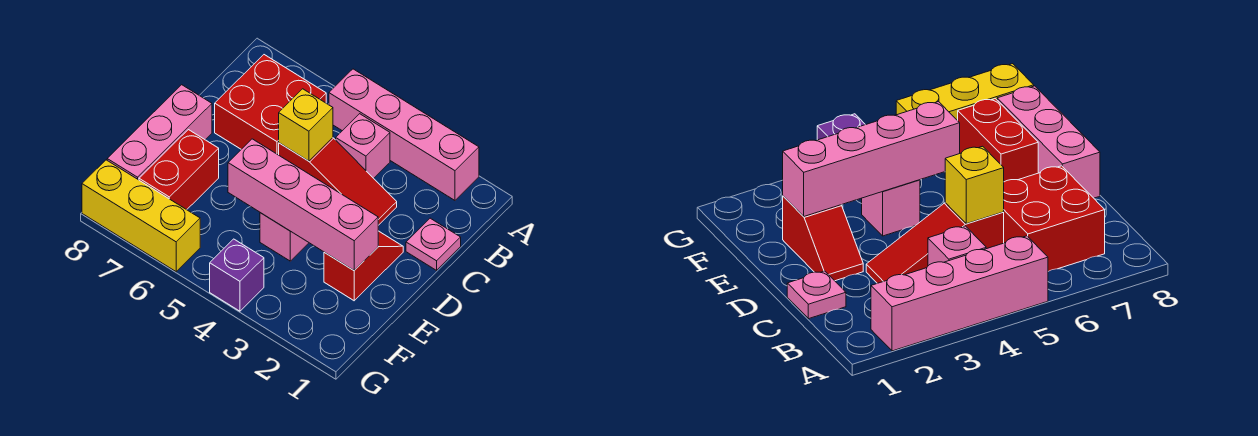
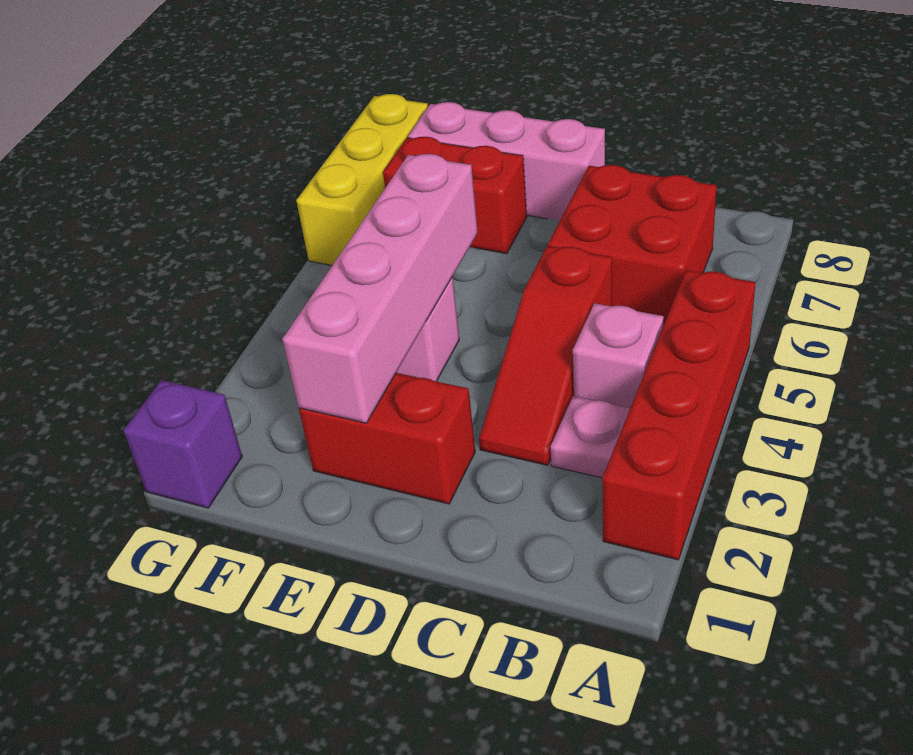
pink brick A2:A5 level 1 -> red brick A2:A5 level 1
pink plate C1 level 1 -> pink plate B3 level 1
yellow brick C5 level 2 -> none
red slope D2:E2 level 1 top E -> red brick D2:E2 level 1
purple brick G4 level 1 -> purple brick G1 level 1

